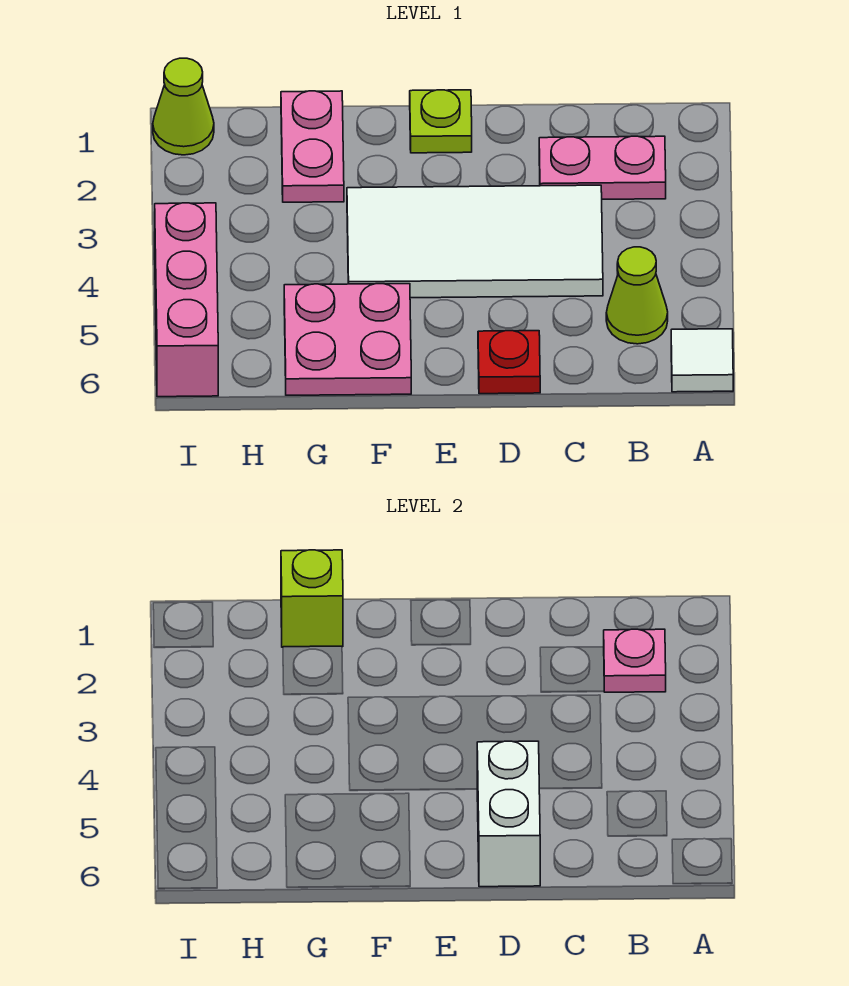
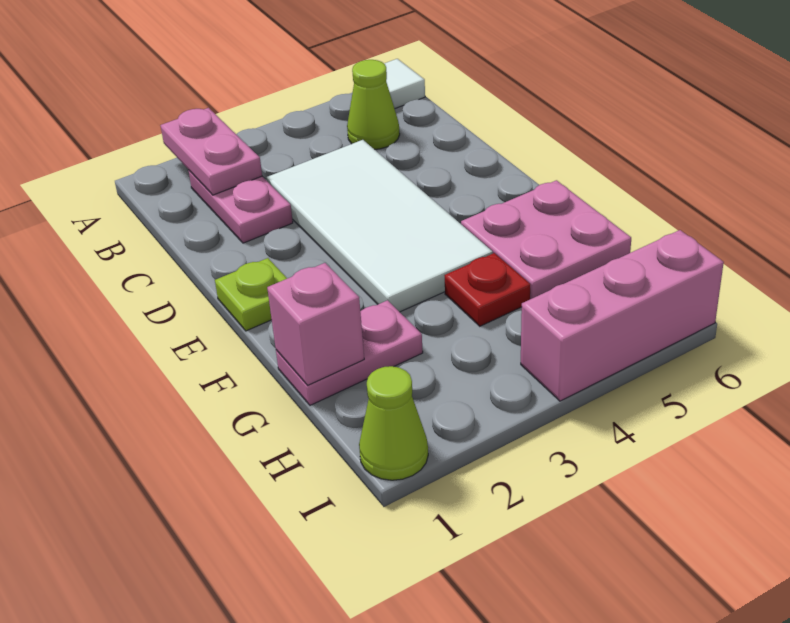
pink plate B2 level 2 -> pink plate A2:B2 level 2
white brick D5:D6 level 2 -> none
red plate D6 level 1 -> red plate G4 level 1
lime brick G1 level 2 -> pink brick G1 level 2

